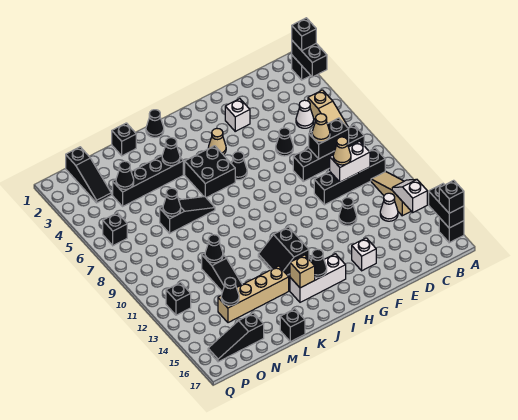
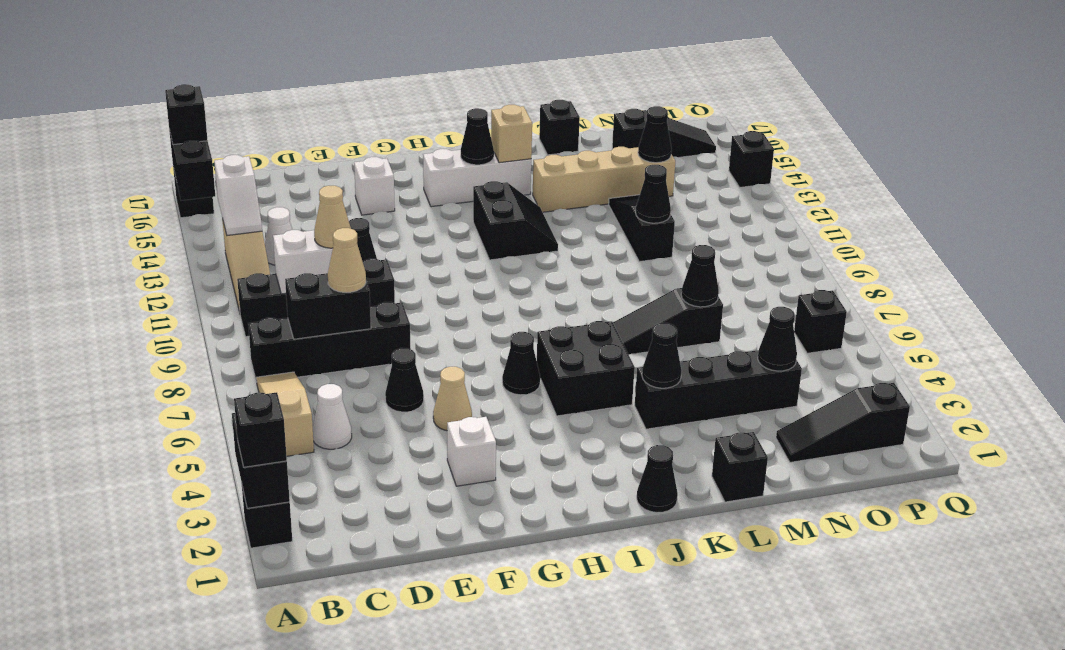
tan cone H4 level 1 -> tan cone F5 level 1
black slope O1:O3 level 1 top 1 -> black slope N2:P2 level 1 top P
black brick P12 level 1 -> black brick Q14 level 1

